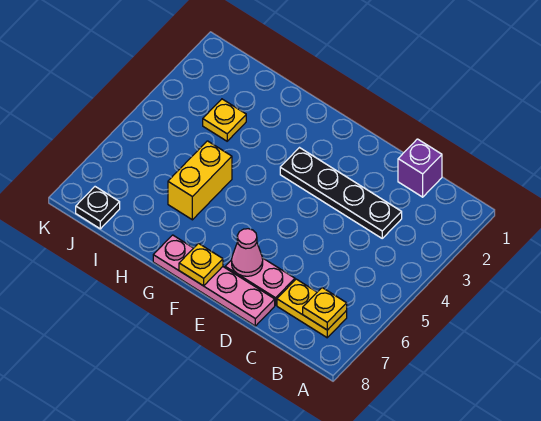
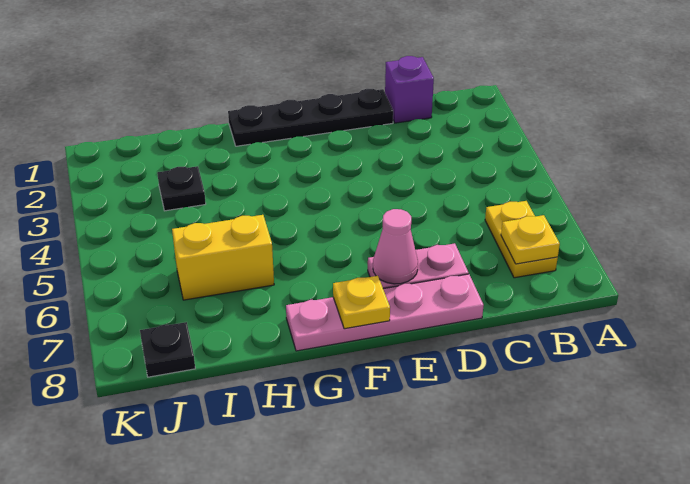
yellow plate B7:C7 level 1 -> yellow plate B6:B7 level 1
black plate C3:F3 level 1 -> black plate D1:G1 level 1
yellow brick H5:H6 level 1 -> yellow brick H6:I6 level 1
yellow plate I3 level 1 -> black plate I3 level 1

